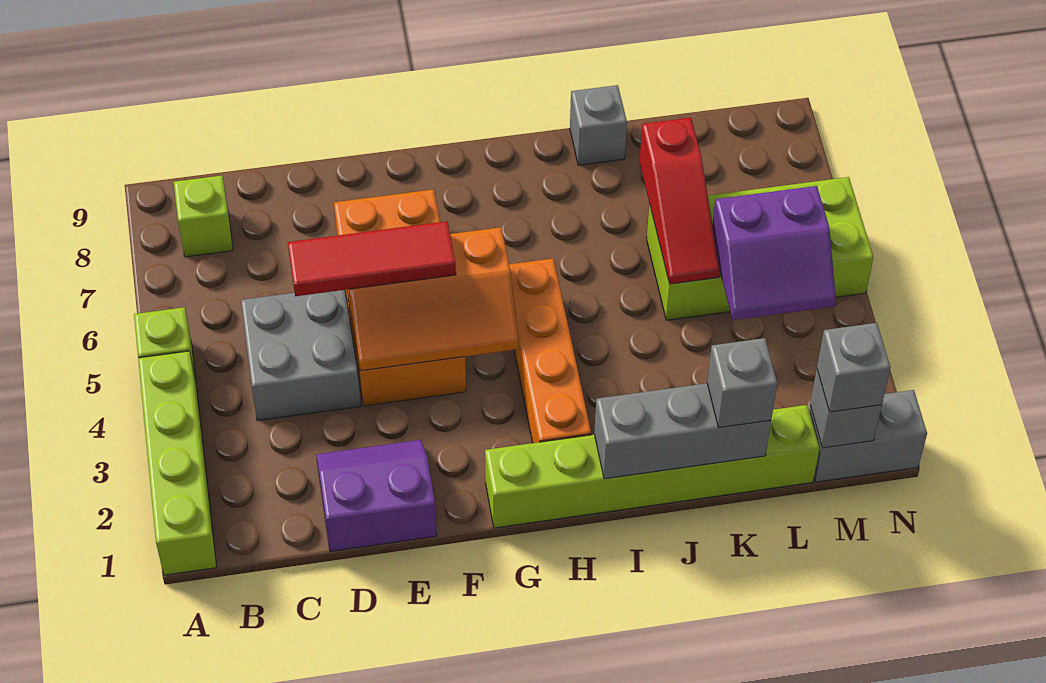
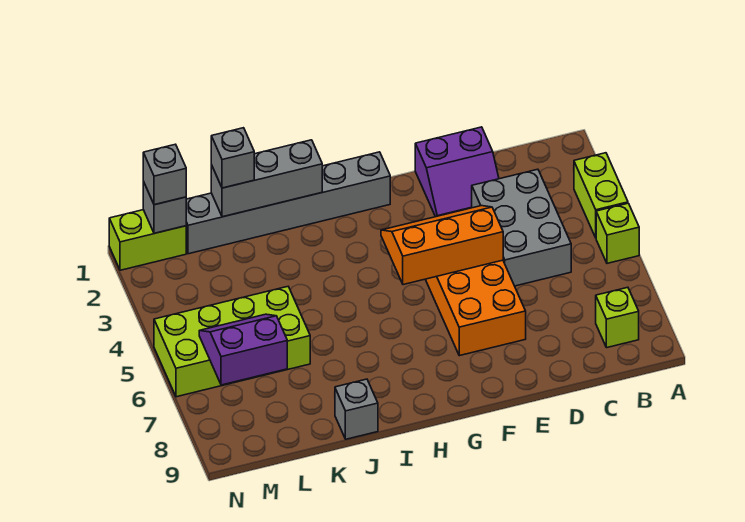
lime brick A1:A4 level 1 -> lime brick A3:A4 level 1
grey brick C4:D5 level 1 -> grey brick C3:D5 level 1
red tile D5:F5 level 3 -> none
lime brick G1:L1 level 1 -> grey brick G1:L1 level 1
orange brick H2:H5 level 1 -> none
red slope K5:K7 level 2 top 7 -> none
purple slope L4:M5 level 2 top 5 -> purple slope L6:M7 level 2 top 7
grey brick M1:N1 level 1 -> lime brick M1:N1 level 1

